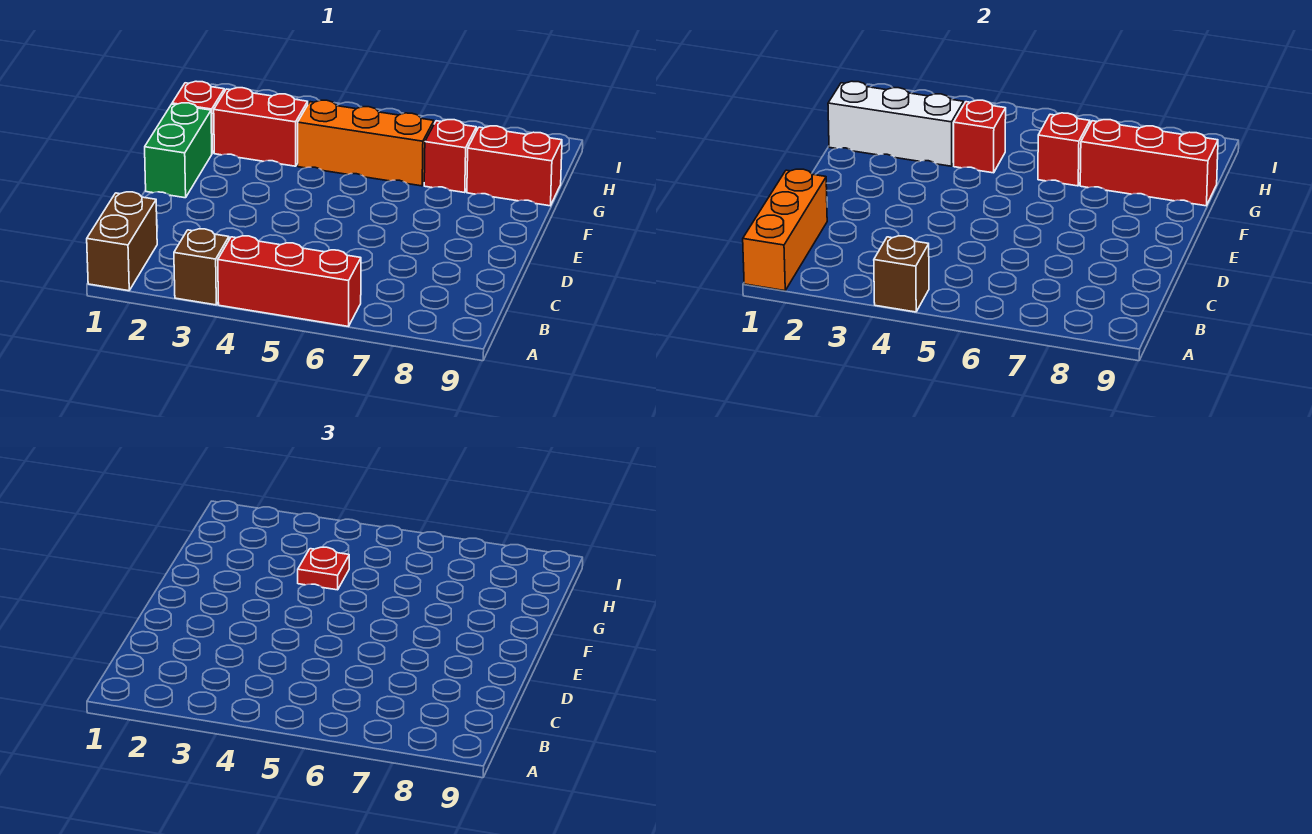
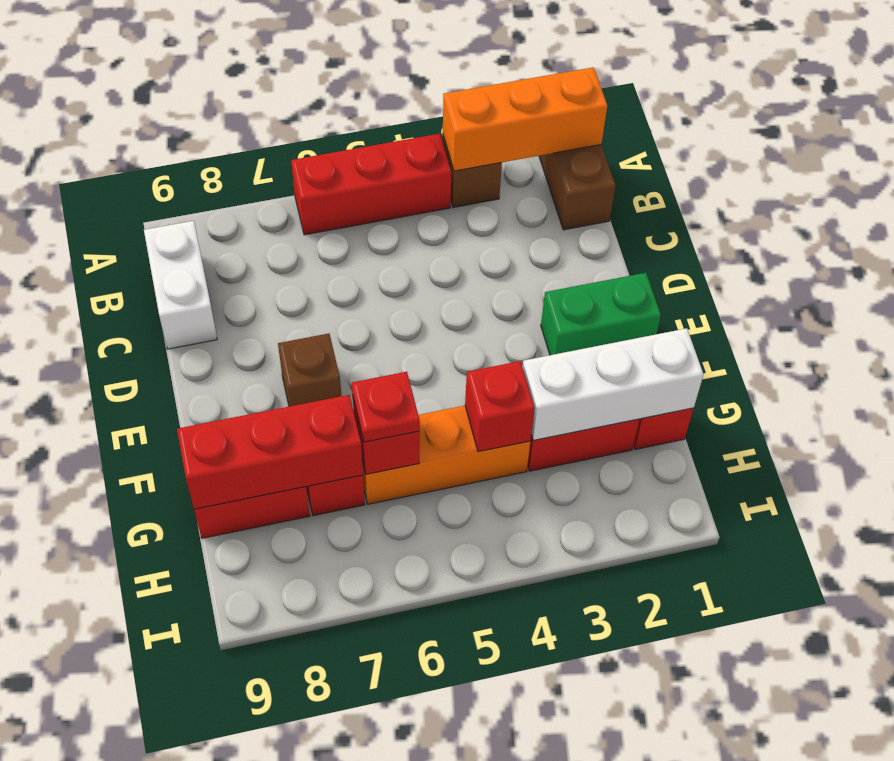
orange brick A1:C1 level 2 -> orange brick A1:A3 level 2
brown brick A4 level 2 -> brown brick E7 level 1
none -> white brick B9:C9 level 1
green brick E1:F1 level 1 -> green brick E1:E2 level 1
red plate G4 level 3 -> red plate G6 level 3

